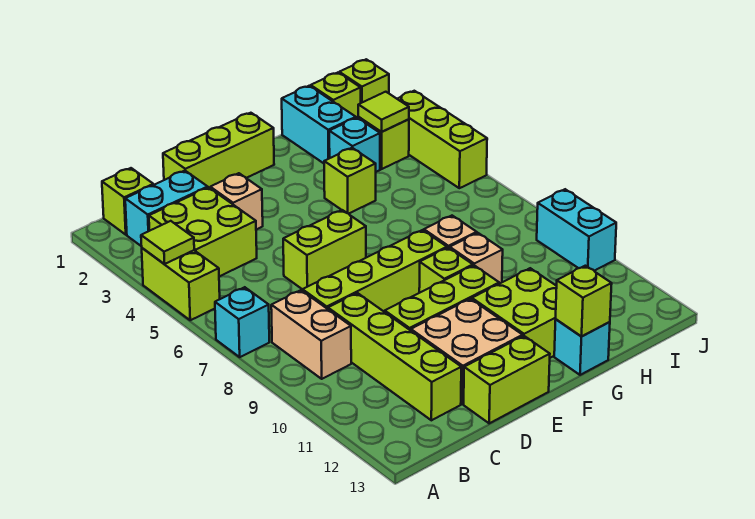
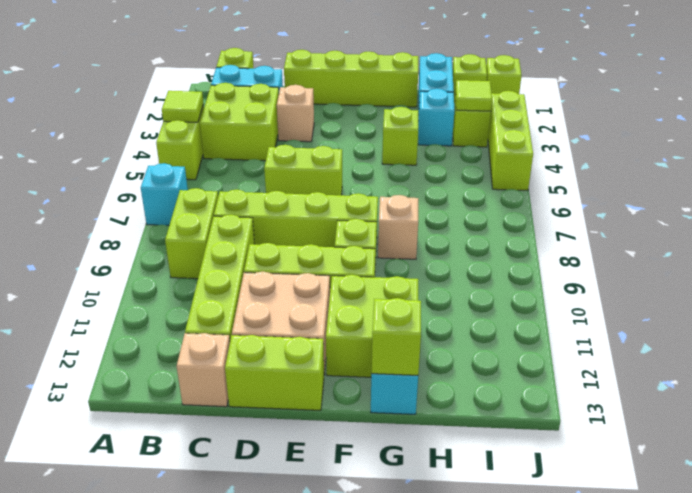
tan brick B8:B9 level 1 -> lime brick B8:B9 level 1
lime brick D1:F1 level 1 -> lime brick D1:G1 level 1
tan brick G9 level 1 -> tan brick C13 level 1
cyan brick J9:J10 level 1 -> none

